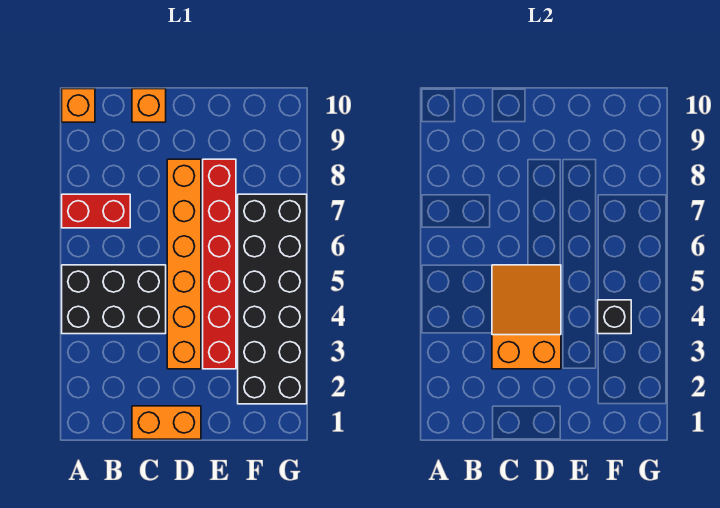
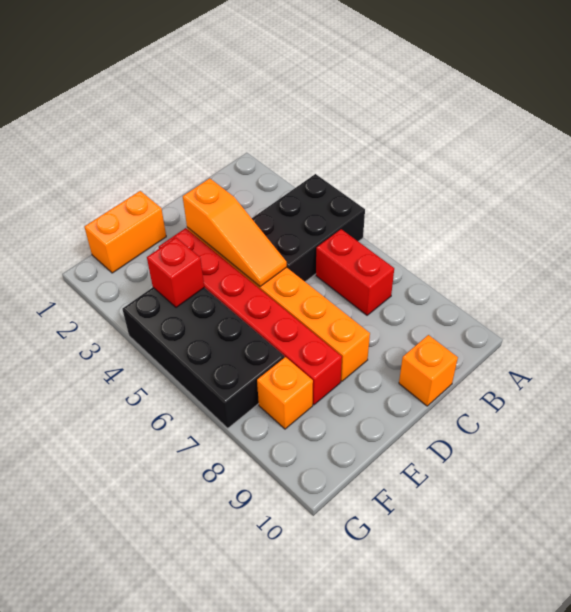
red brick A7:B7 level 1 -> red brick B6:B7 level 1
orange brick A10 level 1 -> orange brick F8 level 1
orange brick C1:D1 level 1 -> orange brick E1:F1 level 1
orange slope C3:D5 level 2 top 3 -> orange slope D3:D5 level 2 top 3
black brick F2:G7 level 1 -> black brick F4:G7 level 1
black brick F4 level 2 -> red brick F4 level 2

